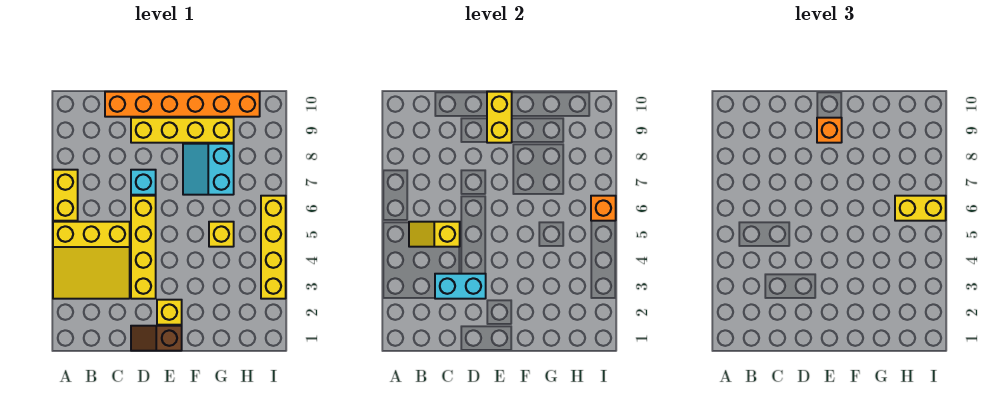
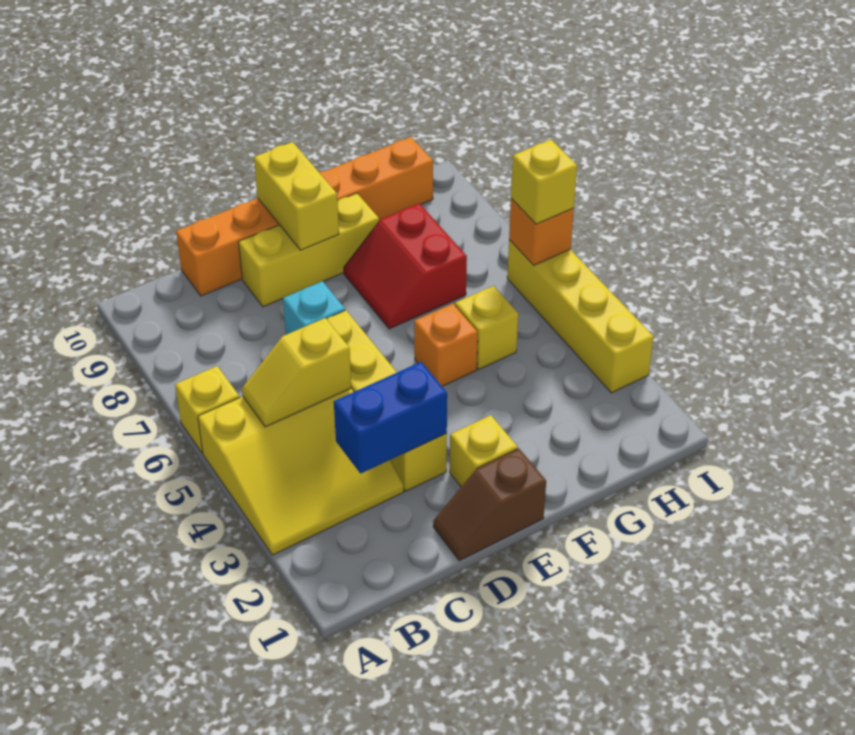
yellow brick A6:A7 level 1 -> yellow brick A6 level 1
cyan brick C3:D3 level 2 -> blue brick C3:D3 level 2
yellow brick D9:G9 level 1 -> yellow brick D9:F9 level 1
orange brick E9 level 3 -> orange brick F5 level 1
cyan slope F7:G8 level 1 top G -> red slope F7:G8 level 1 top G
yellow brick H6:I6 level 3 -> yellow brick I6 level 3

